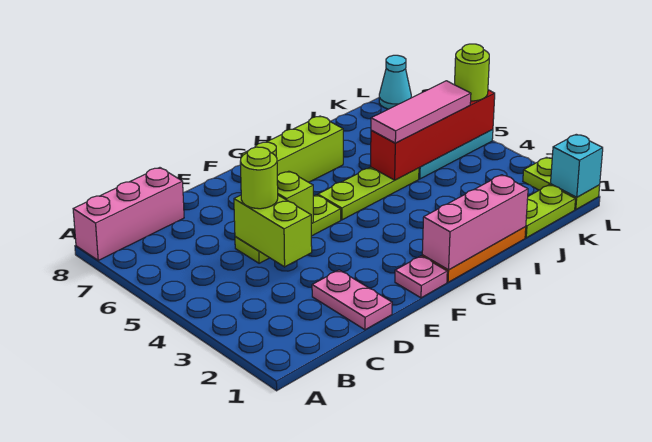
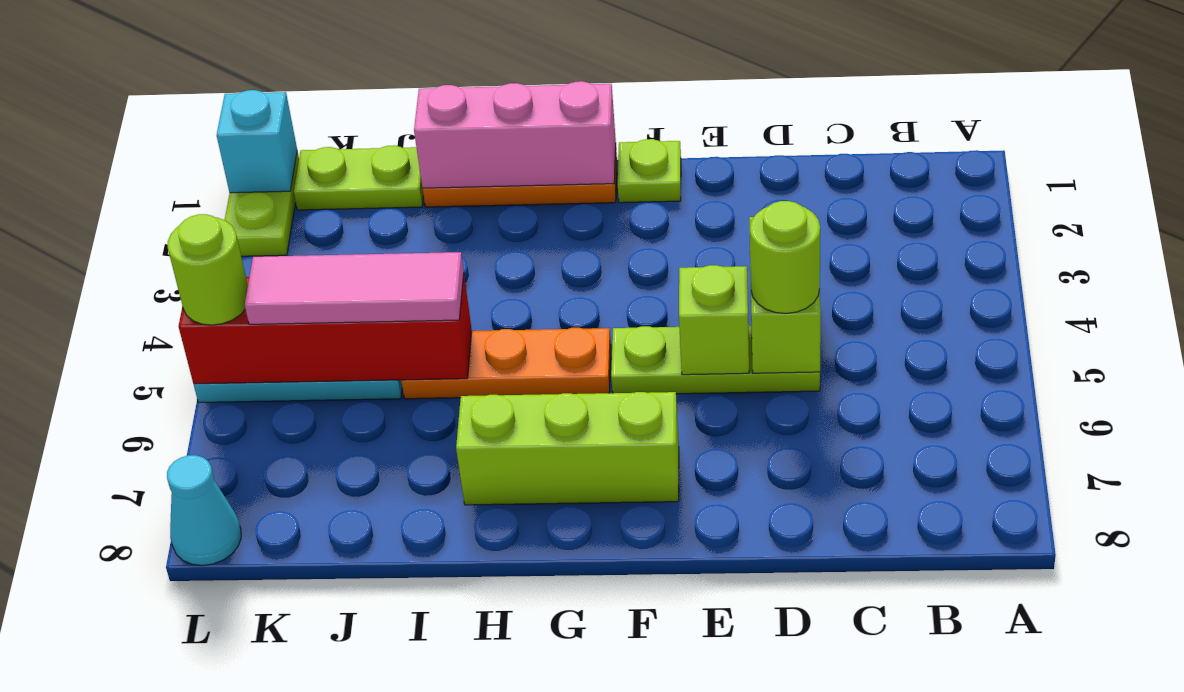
pink brick A8:C8 level 1 -> none
pink plate D1:D2 level 1 -> none
pink plate F1 level 1 -> lime plate F1 level 1
lime plate G5:I5 level 1 -> orange plate G5:I5 level 1

